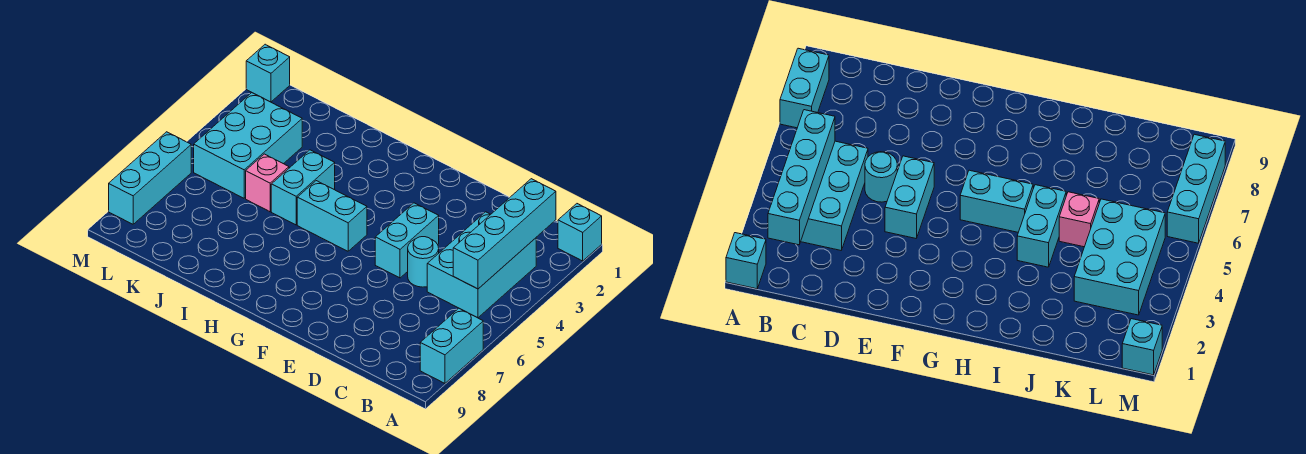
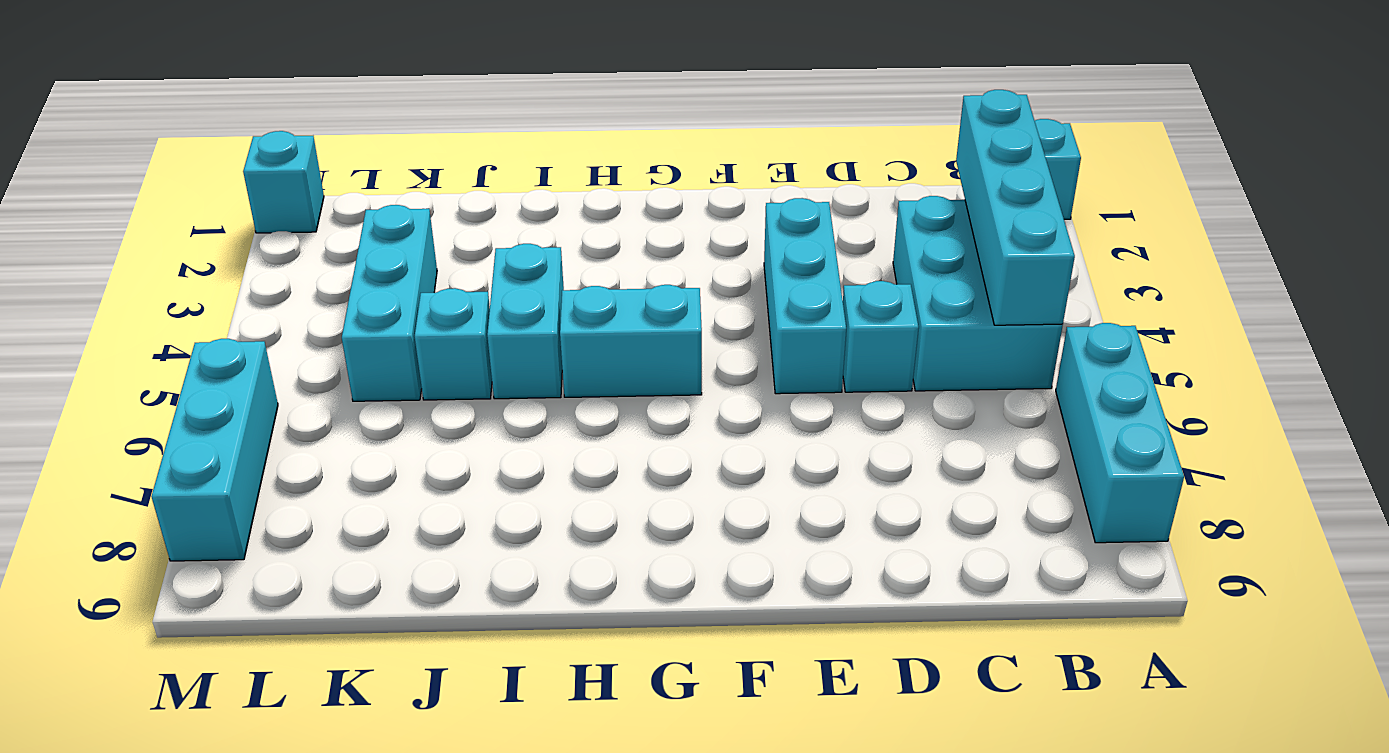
cyan brick A7:A8 level 1 -> cyan brick A6:A8 level 1
cyan round brick D5 level 1 -> cyan brick D5 level 1
cyan brick E4:E5 level 1 -> cyan brick E3:E5 level 1
pink brick J5 level 1 -> cyan brick J5 level 1
cyan brick K3:L5 level 1 -> cyan brick K3:K5 level 1

